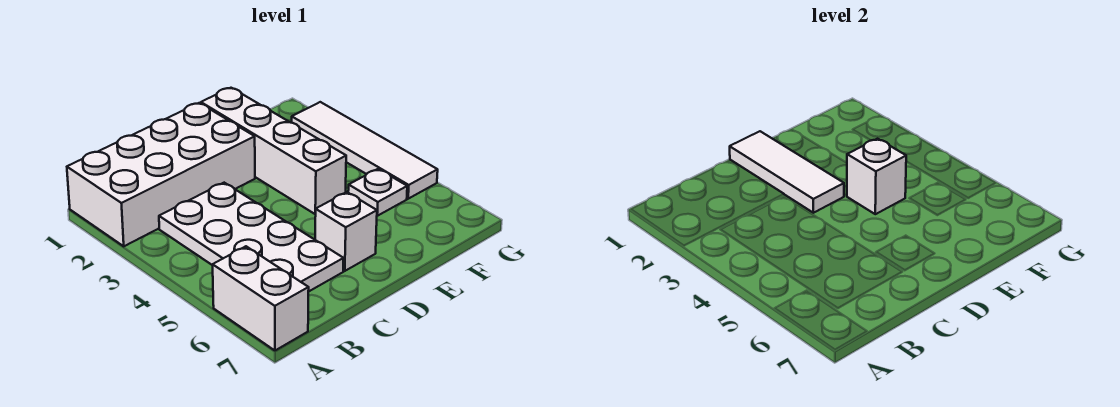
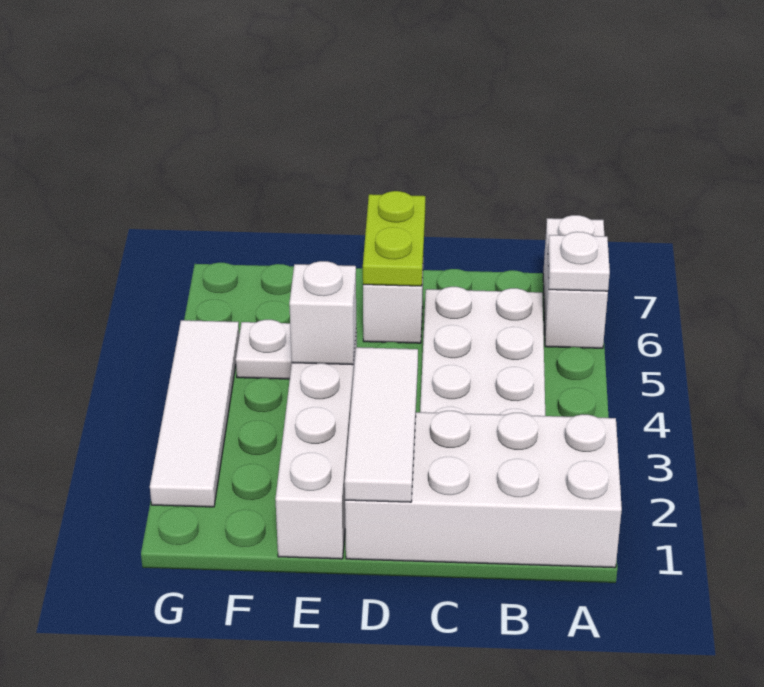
none -> white plate A6 level 2
none -> lime plate D6:D7 level 2

